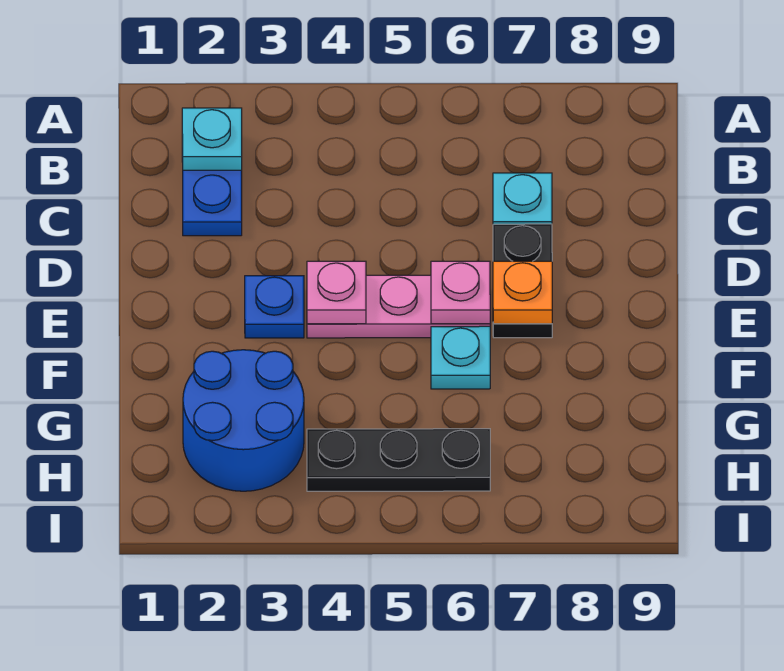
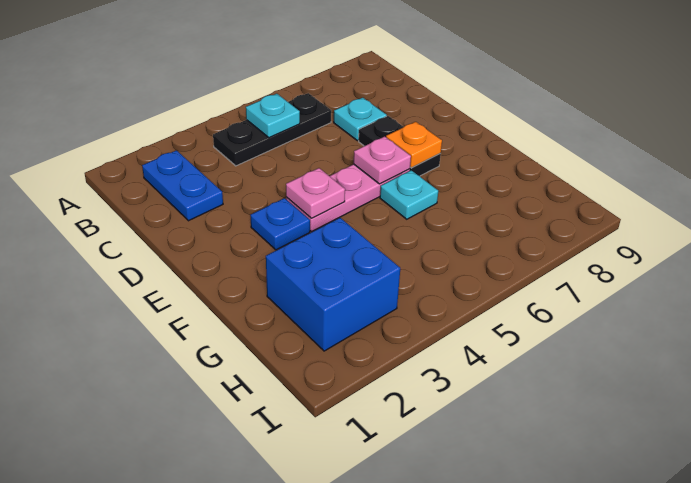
cyan plate B2 level 2 -> cyan plate B5 level 2
blue round brick G2:H3 level 1 -> blue brick G2:H3 level 1
black plate H4:H6 level 1 -> black plate B4:B6 level 1

